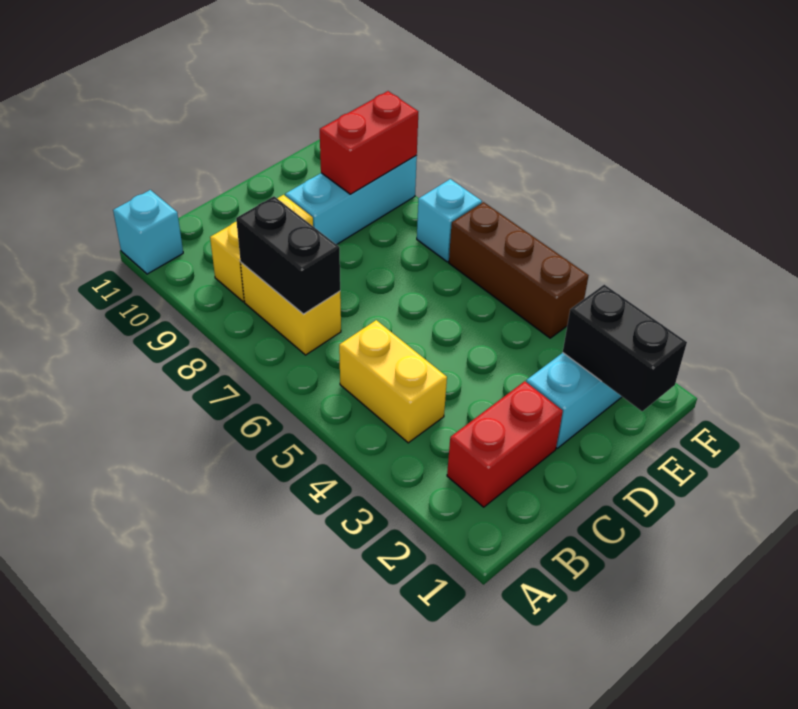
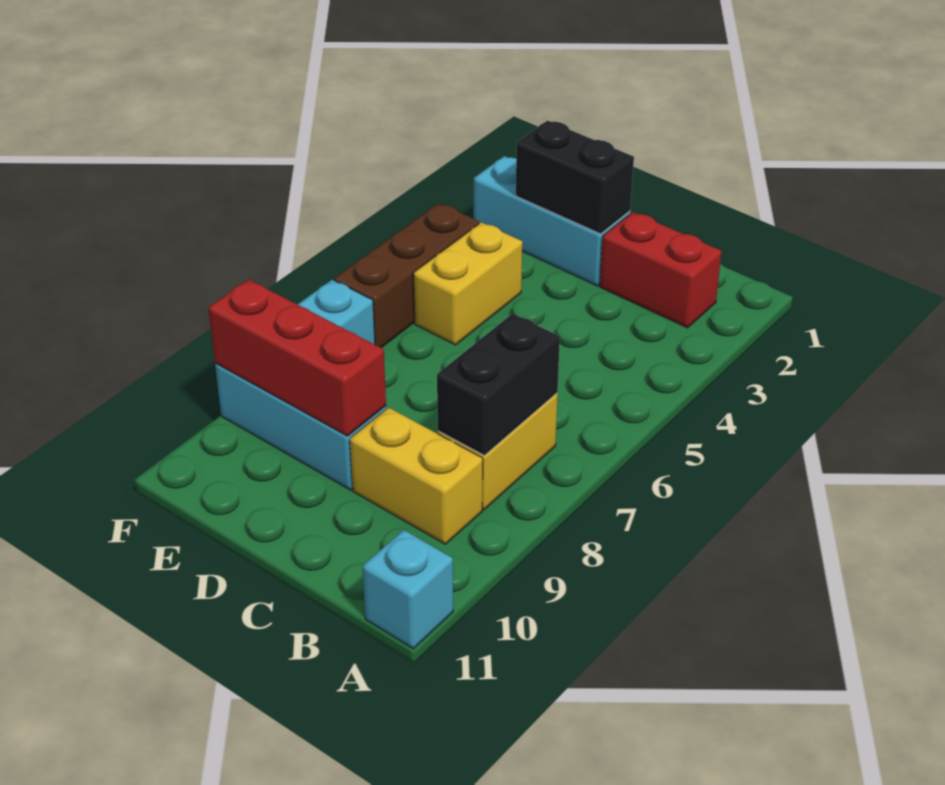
yellow brick B4:B5 level 1 -> yellow brick E4:E5 level 1
black brick E1:E2 level 2 -> black brick D2:E2 level 2
red brick E9:F9 level 2 -> red brick D9:F9 level 2

